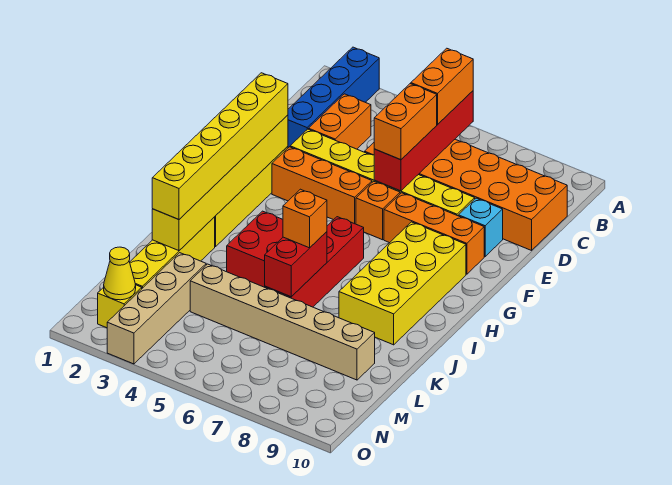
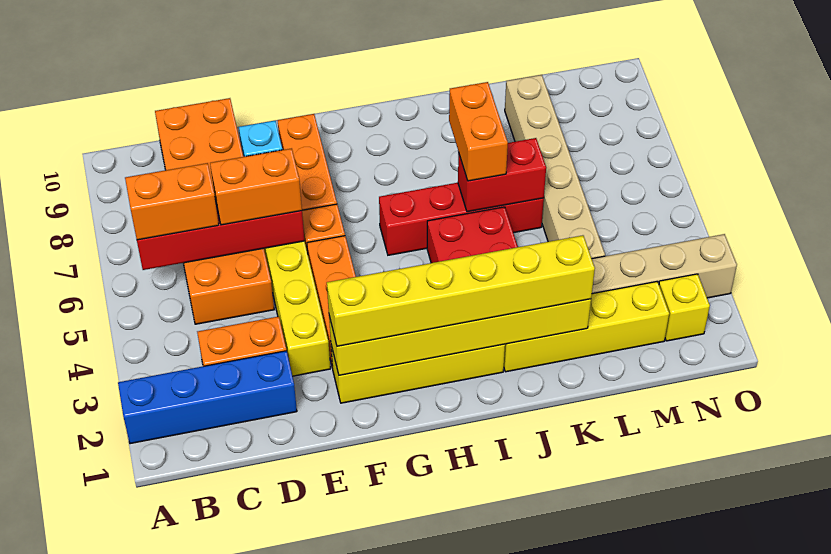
yellow brick G8:J9 level 1 -> none
orange brick J6 level 3 -> orange brick J6:J7 level 3
yellow cone N2 level 2 -> none

